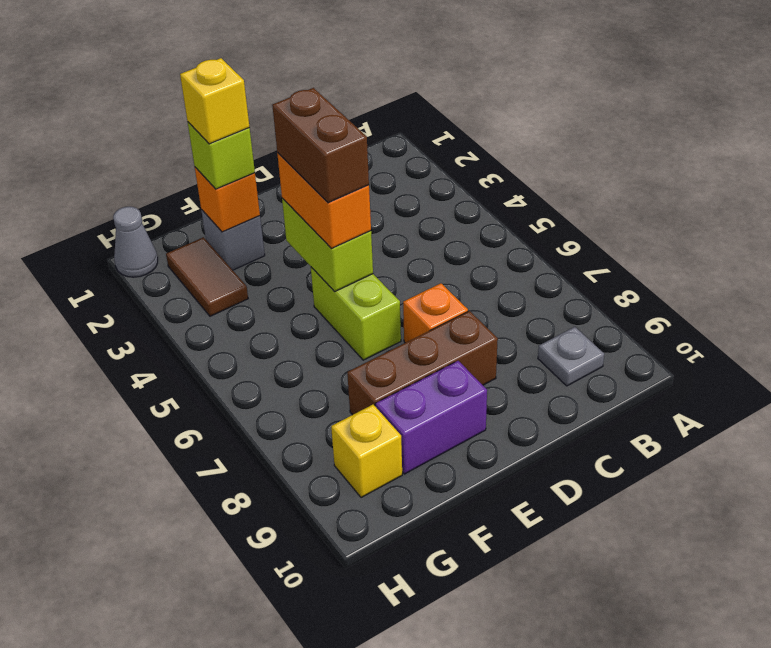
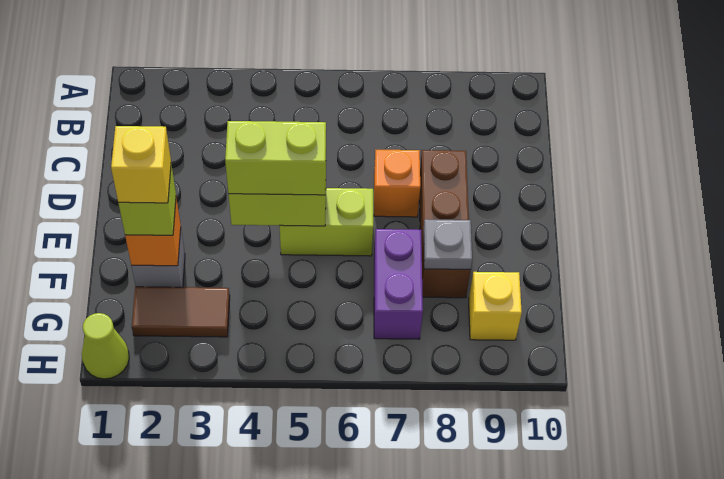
grey plate B9 level 1 -> grey plate F8 level 2
orange brick E4:E5 level 3 -> lime brick E4:E5 level 3
brown brick E4:E5 level 4 -> none
purple brick E9:F9 level 1 -> purple brick F7:G7 level 1
grey cone H1 level 1 -> lime cone H1 level 1

